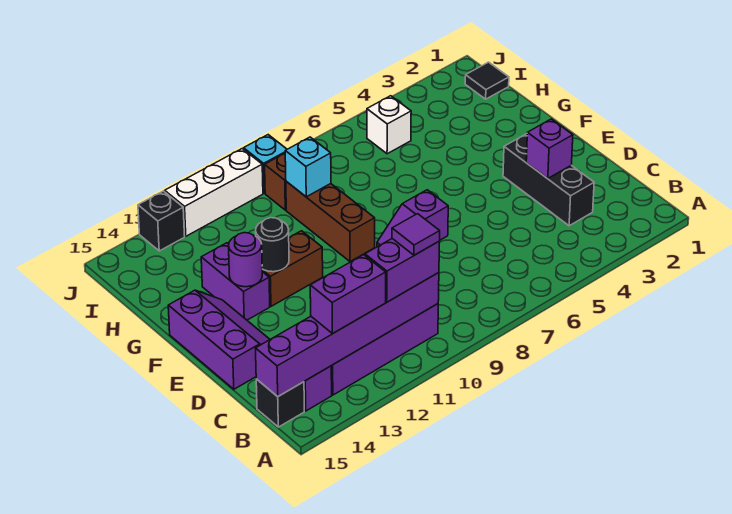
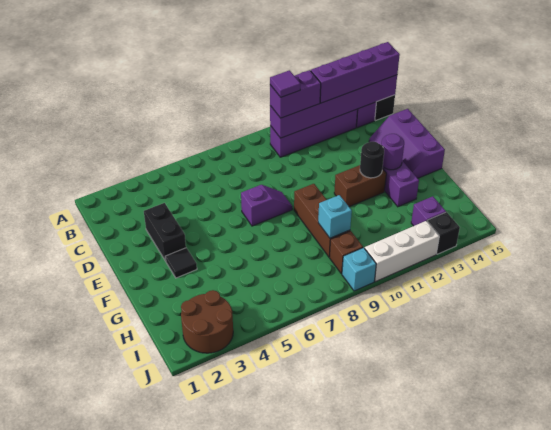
purple brick B12:B13 level 3 -> purple brick B12:B15 level 3
black brick C3:E3 level 1 -> black brick D3:E3 level 1
purple brick D3 level 2 -> purple brick I13 level 1
black tile I1 level 1 -> black tile F3 level 1
none -> brown round brick I2:J3 level 1
white brick I5 level 1 -> none

